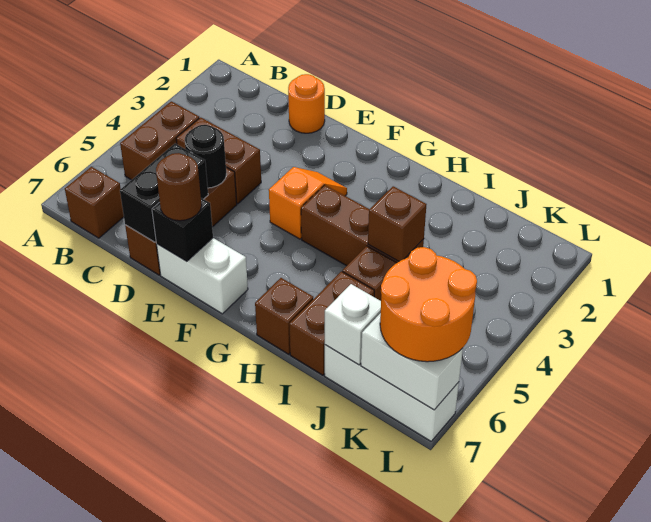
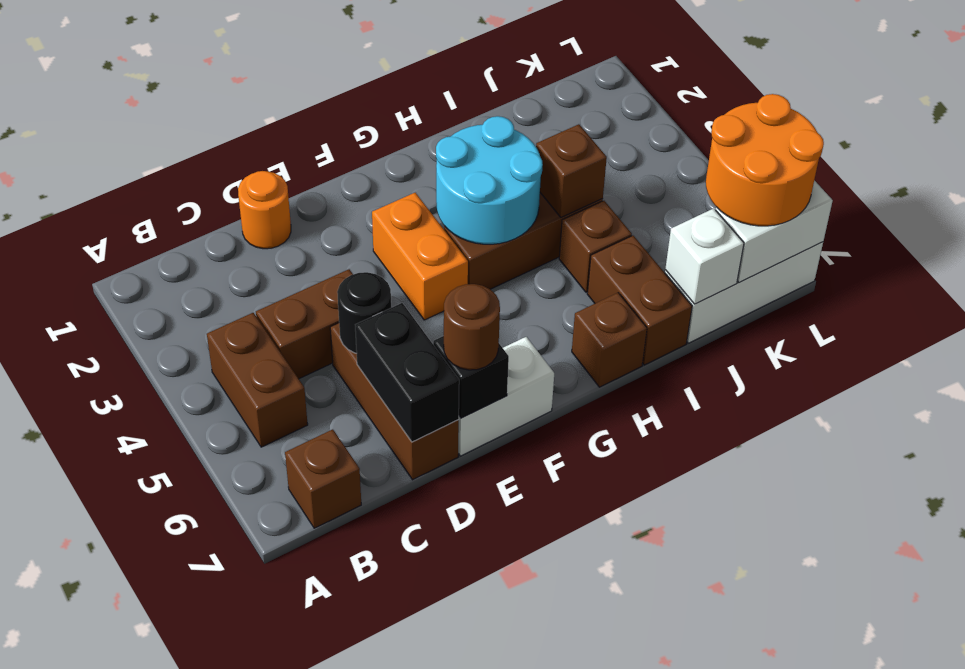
orange slope F3:F4 level 1 top 4 -> orange brick F3:F4 level 1
none -> cyan round brick G3:H4 level 2

